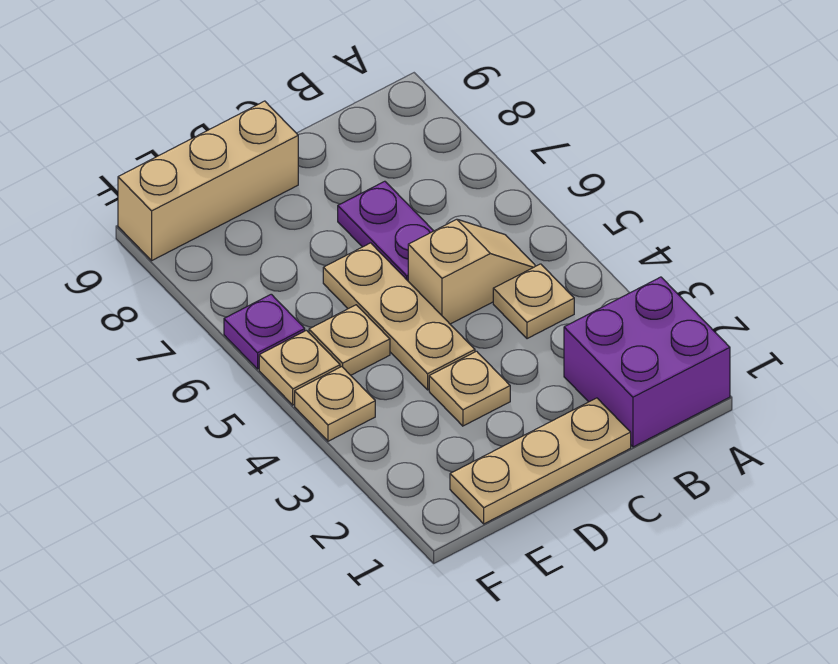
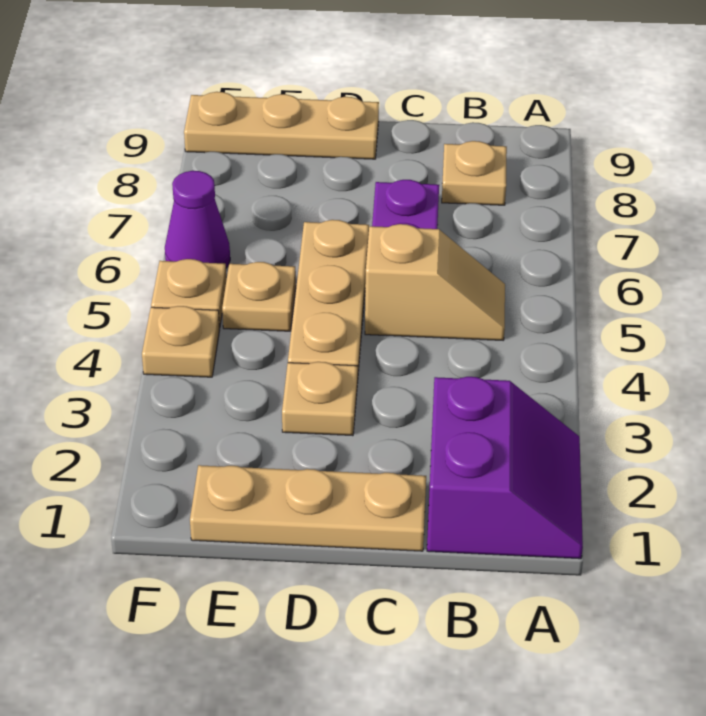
purple brick A1:B2 level 1 -> purple slope A1:B2 level 1 top B
tan plate B4 level 1 -> tan plate B8 level 1
tan brick D9:F9 level 1 -> tan plate D9:F9 level 1
purple plate F6 level 1 -> purple cone F6 level 1

